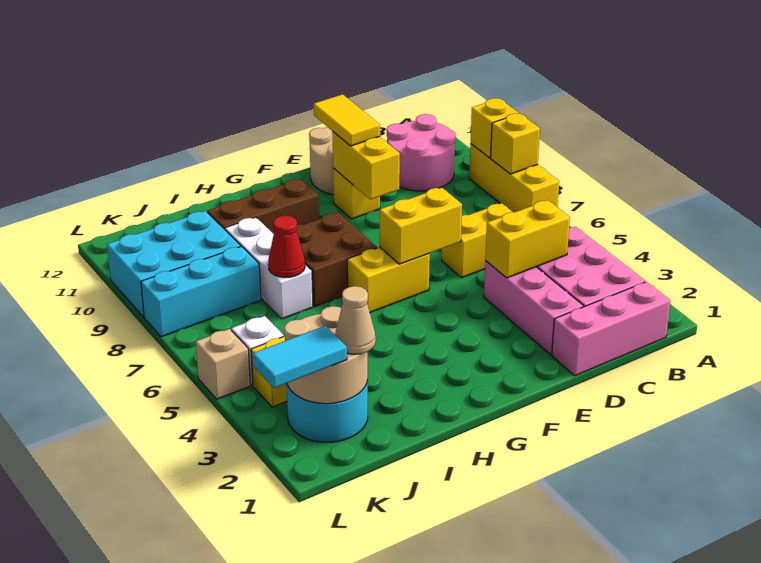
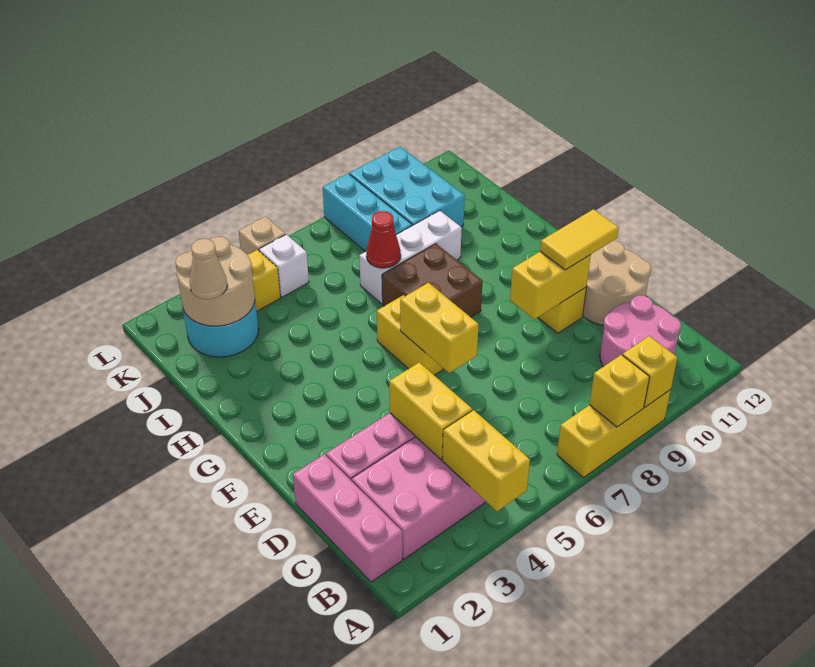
yellow brick C6:D6 level 1 -> yellow brick A4:B4 level 2
brown brick G10:I10 level 1 -> none
cyan tile K2:L2 level 3 -> none

